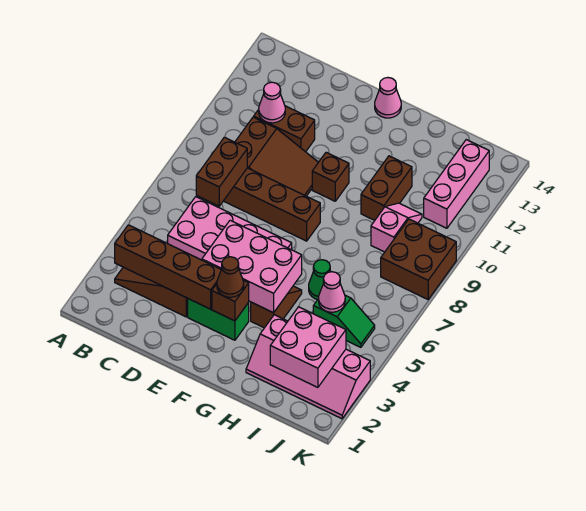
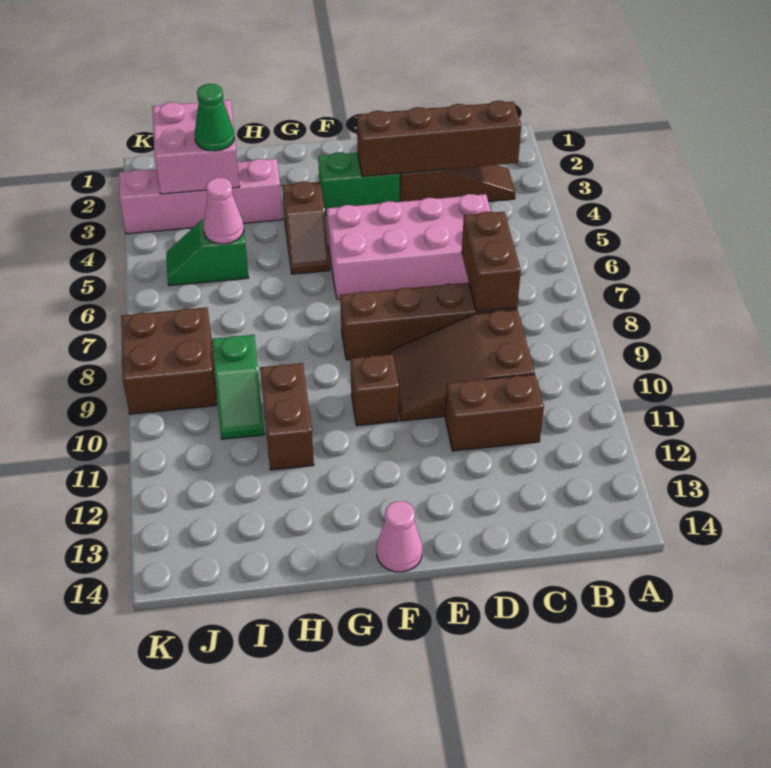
pink cone C11 level 2 -> none
pink brick E4:G5 level 2 -> none
brown brick F3 level 2 -> none
brown cone F3 level 3 -> none
green cone H6 level 1 -> green cone I3 level 3
pink slope I9:I10 level 1 top 9 -> green slope I9:I10 level 1 top 9
pink brick J11:J13 level 1 -> none

